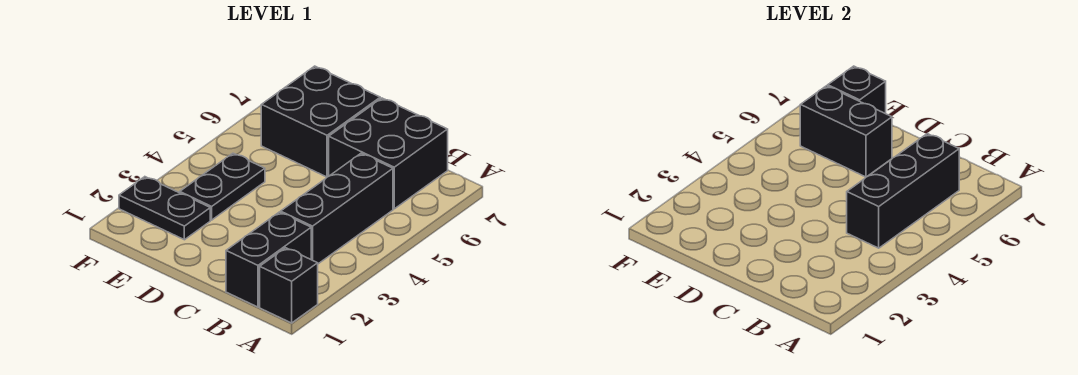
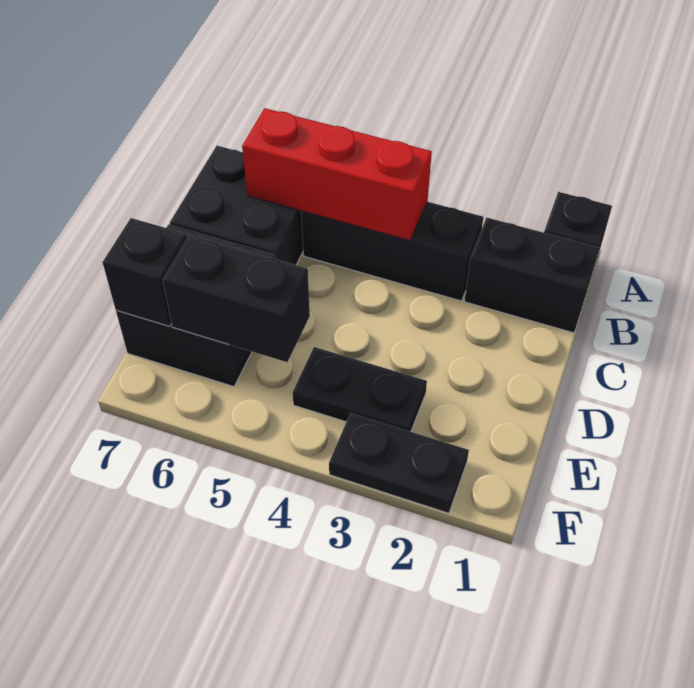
black brick B4:B6 level 2 -> red brick B4:B6 level 2
black brick D6:E6 level 2 -> black brick E5:E6 level 2
black plate E2:F2 level 1 -> black plate F2:F3 level 1

